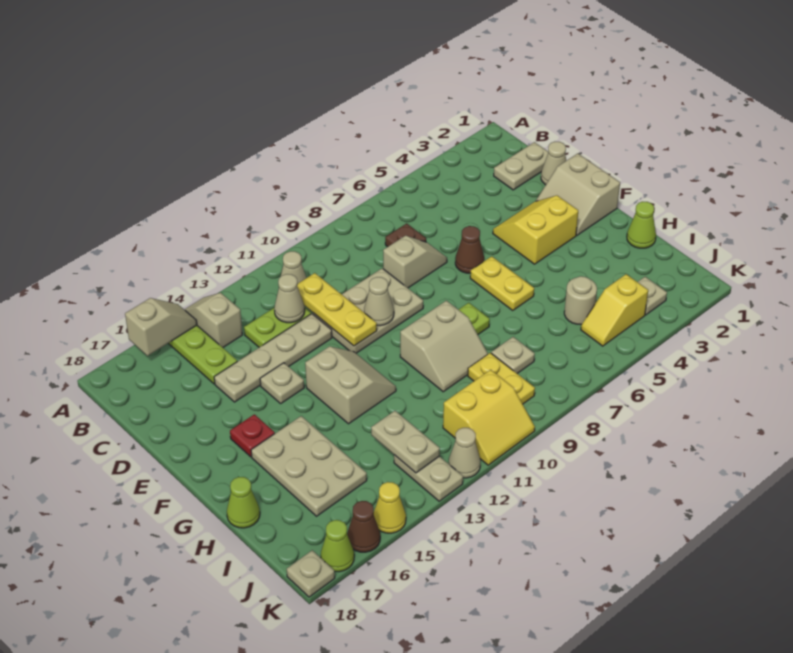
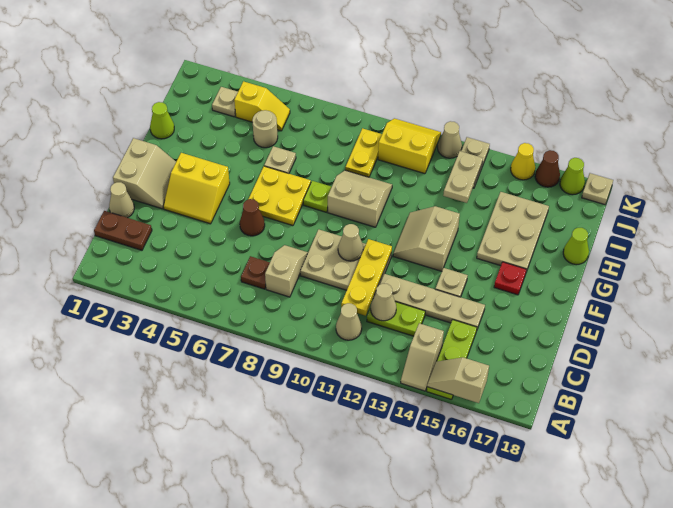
tan plate C1:C2 level 1 -> brown plate C1:C2 level 1
tan slope D7:D8 level 1 top 8 -> tan slope C8:D8 level 1 top C
yellow plate F6:G6 level 1 -> yellow plate F6:G7 level 1
tan plate I8 level 1 -> tan plate H6 level 1

